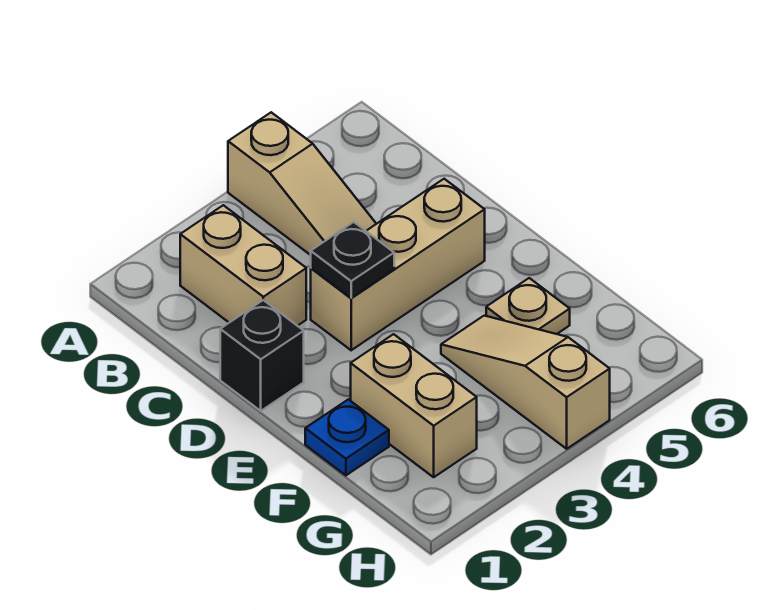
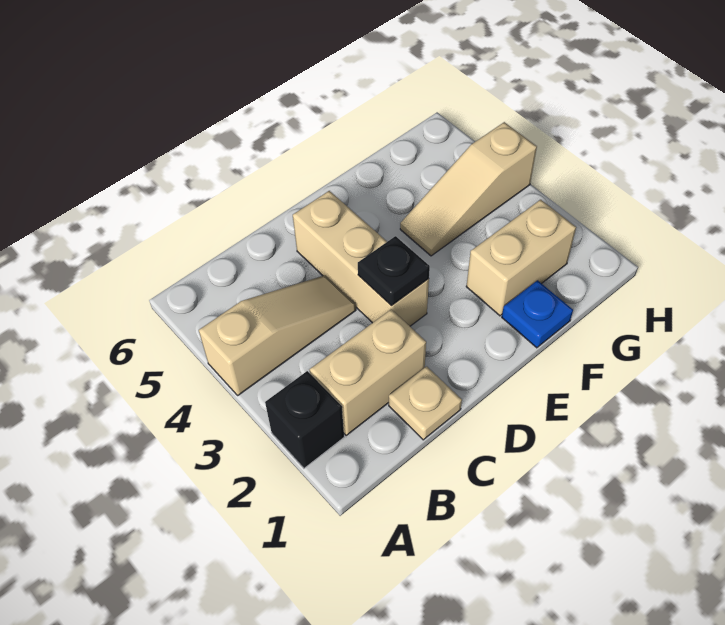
black brick D1 level 1 -> black brick A2 level 1
tan plate F5 level 1 -> tan plate C1 level 1

